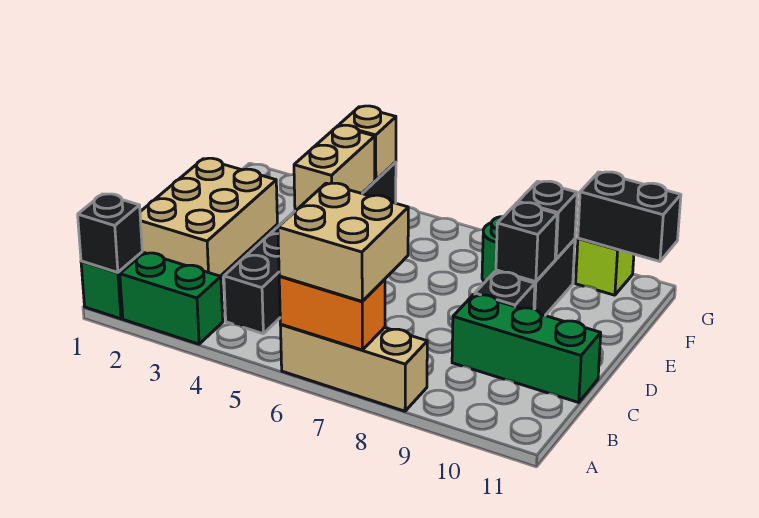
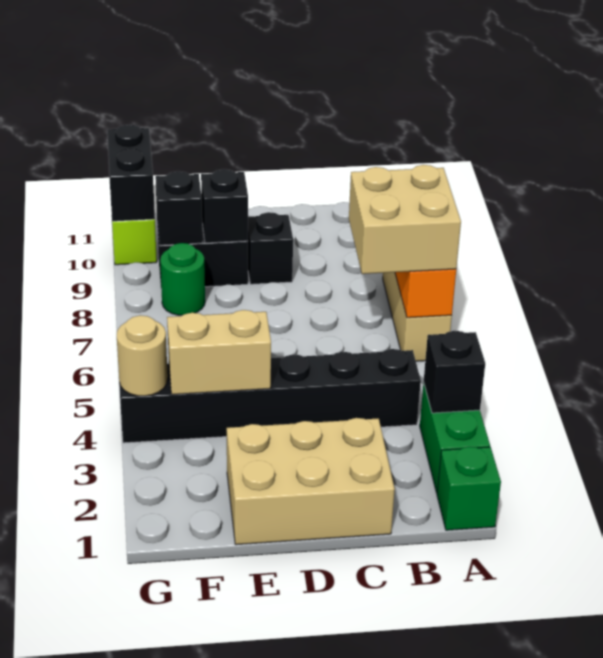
black brick A1 level 2 -> black brick A3 level 2
green brick C9:C11 level 1 -> none
tan brick G4 level 2 -> tan round brick G4 level 2

